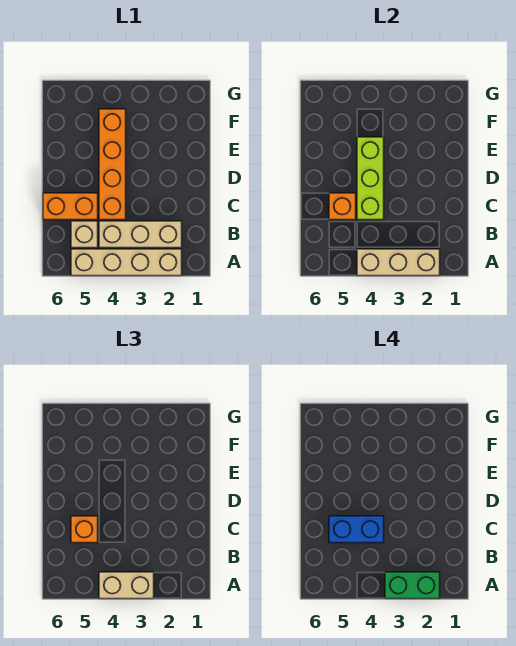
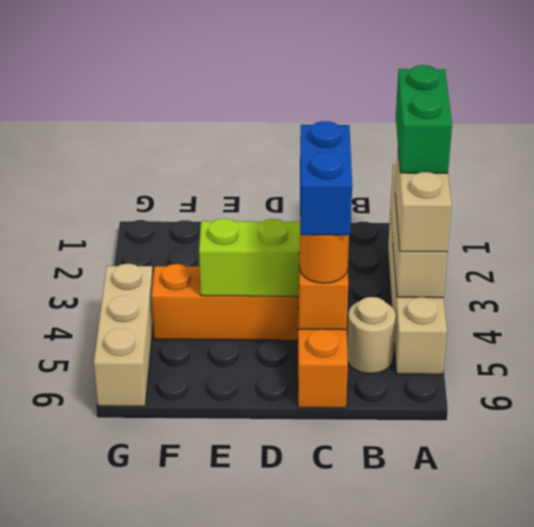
tan brick B2:B4 level 1 -> tan brick G4:G6 level 1
tan brick B5 level 1 -> tan round brick B5 level 1
orange brick C5 level 3 -> orange round brick C5 level 3

